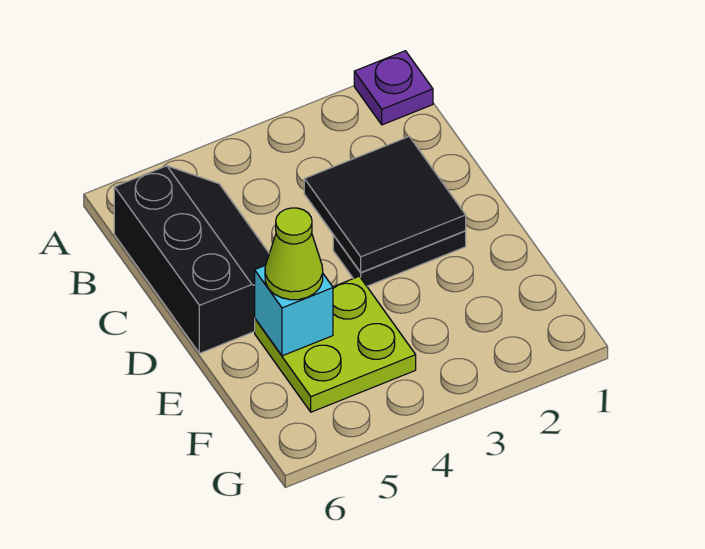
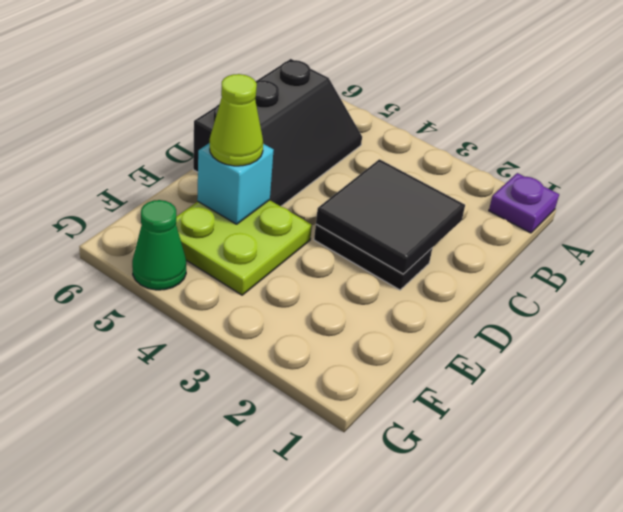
none -> green cone G5 level 1

